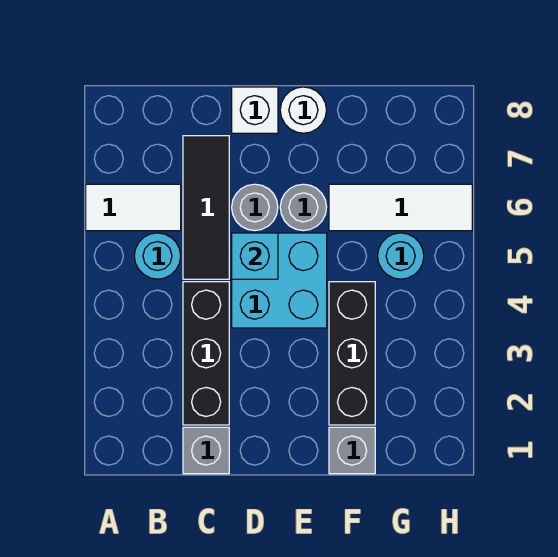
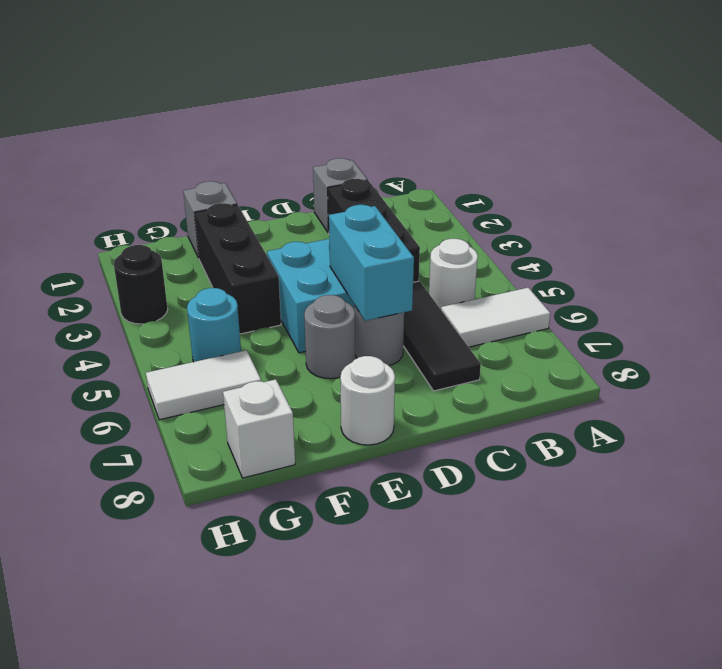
cyan round brick B5 level 1 -> white round brick B5 level 1
cyan brick D5 level 2 -> cyan brick D5:D6 level 2
white brick D8 level 1 -> white brick G8 level 1
white tile F6:H6 level 1 -> white tile G6:H6 level 1
none -> black round brick H3 level 1

